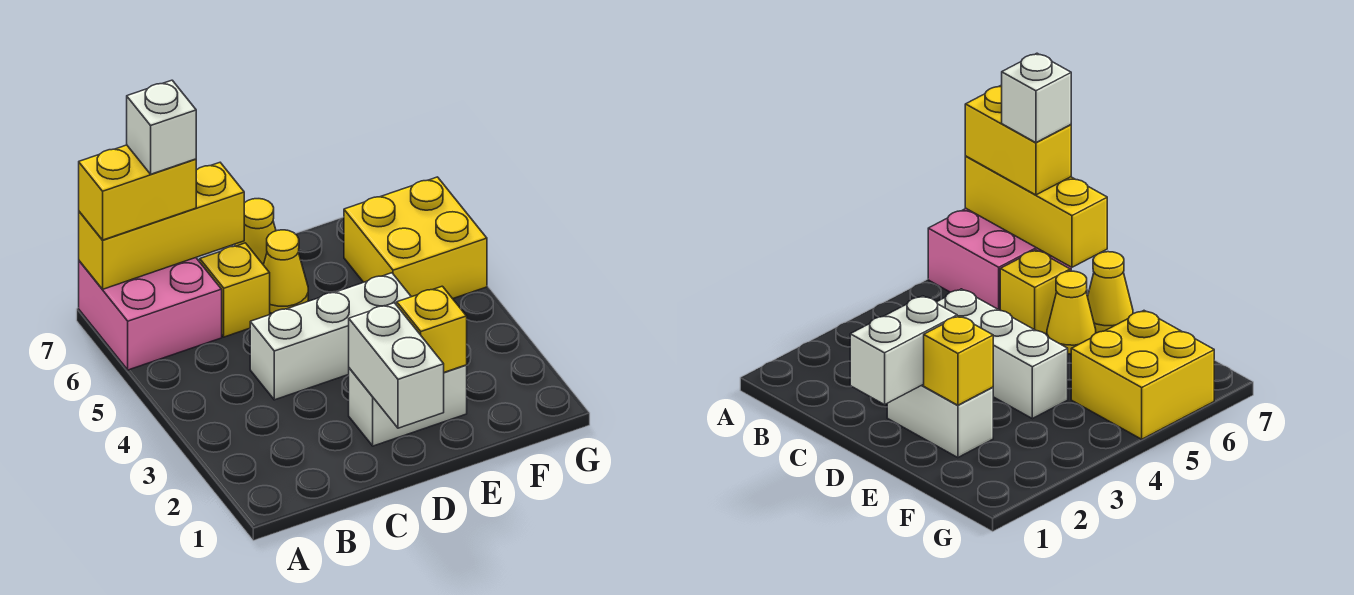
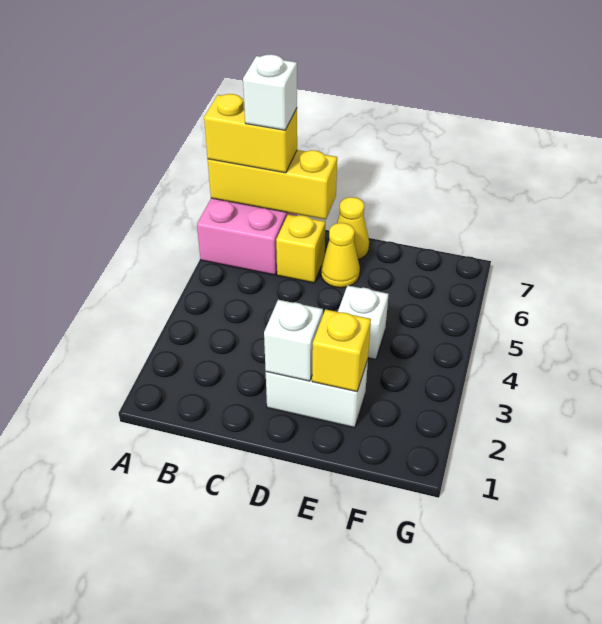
white brick C4:E4 level 1 -> white brick E4 level 1
white brick D1:D2 level 2 -> white brick D2 level 2
yellow brick F5:G6 level 1 -> none

